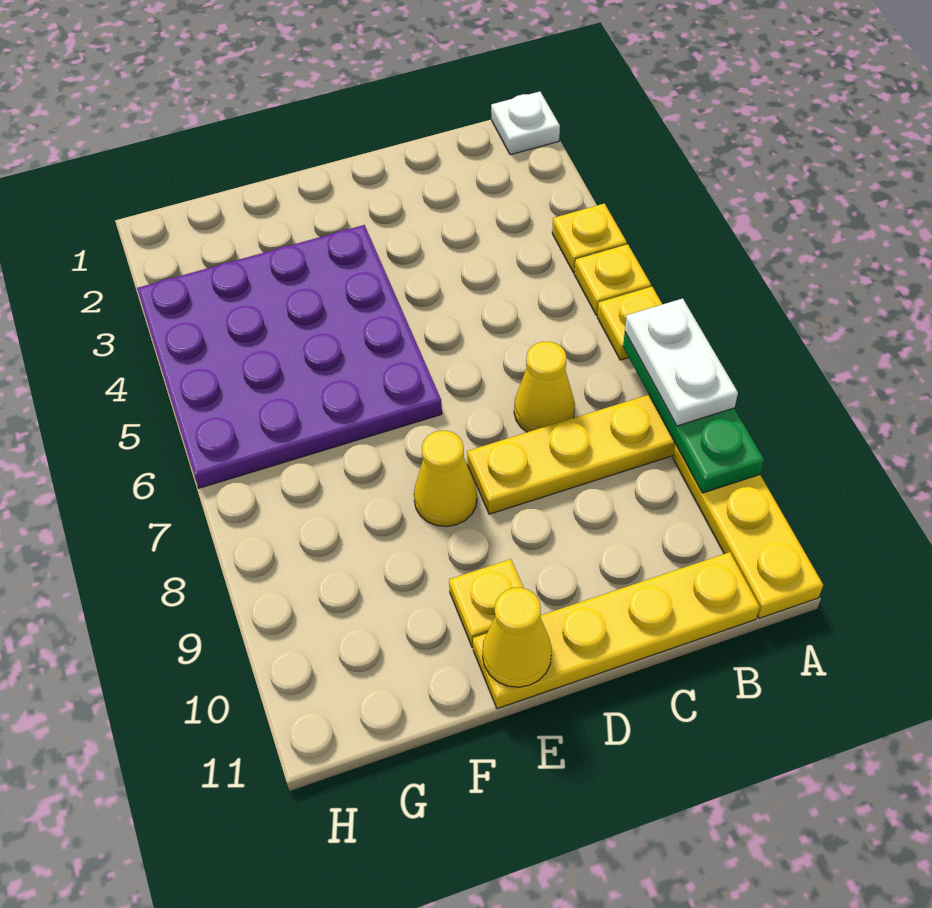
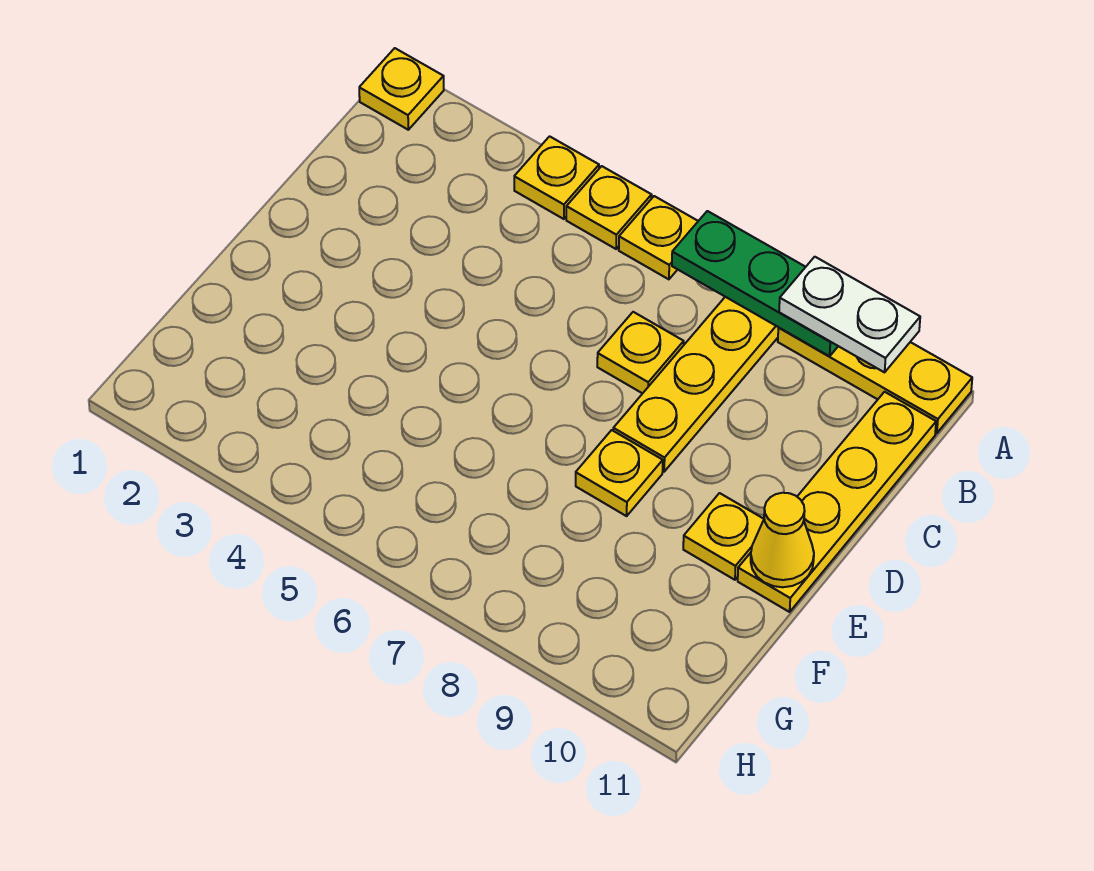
white plate A1 level 1 -> yellow plate A1 level 1
white plate A7:A8 level 3 -> white plate A9:A10 level 3
yellow cone C7 level 1 -> yellow plate C7 level 1
purple plate E3:H6 level 1 -> none
yellow cone E8 level 1 -> yellow plate E8 level 1

